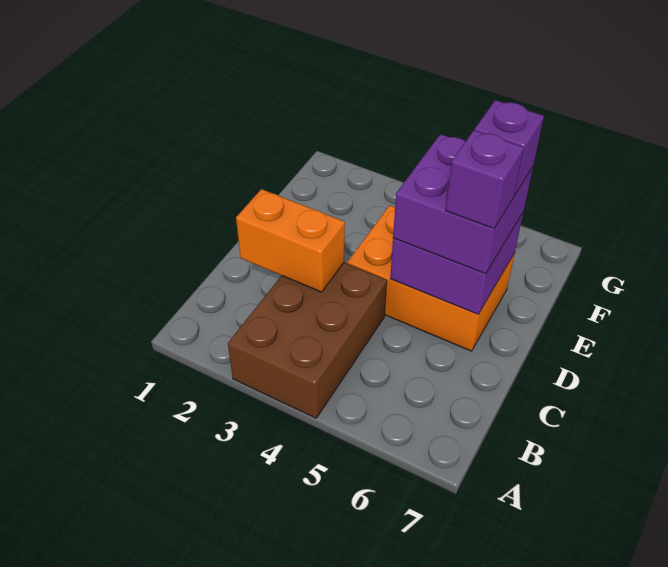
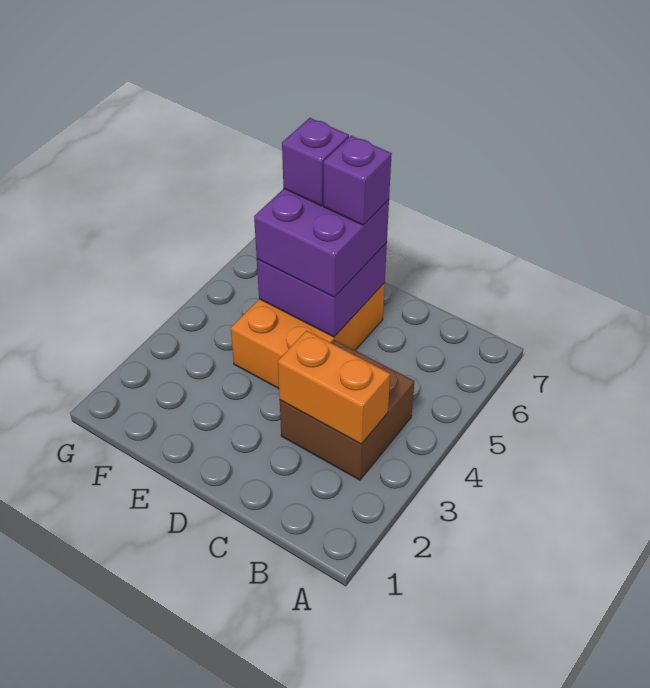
brown brick A3:C4 level 1 -> brown brick B3:C4 level 1
orange brick C2:C3 level 2 -> orange brick B3:C3 level 2

